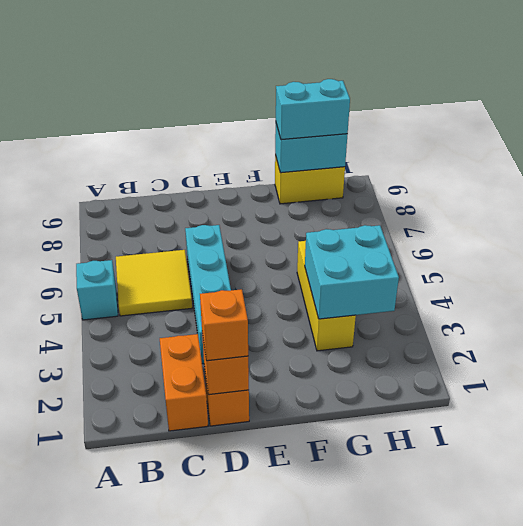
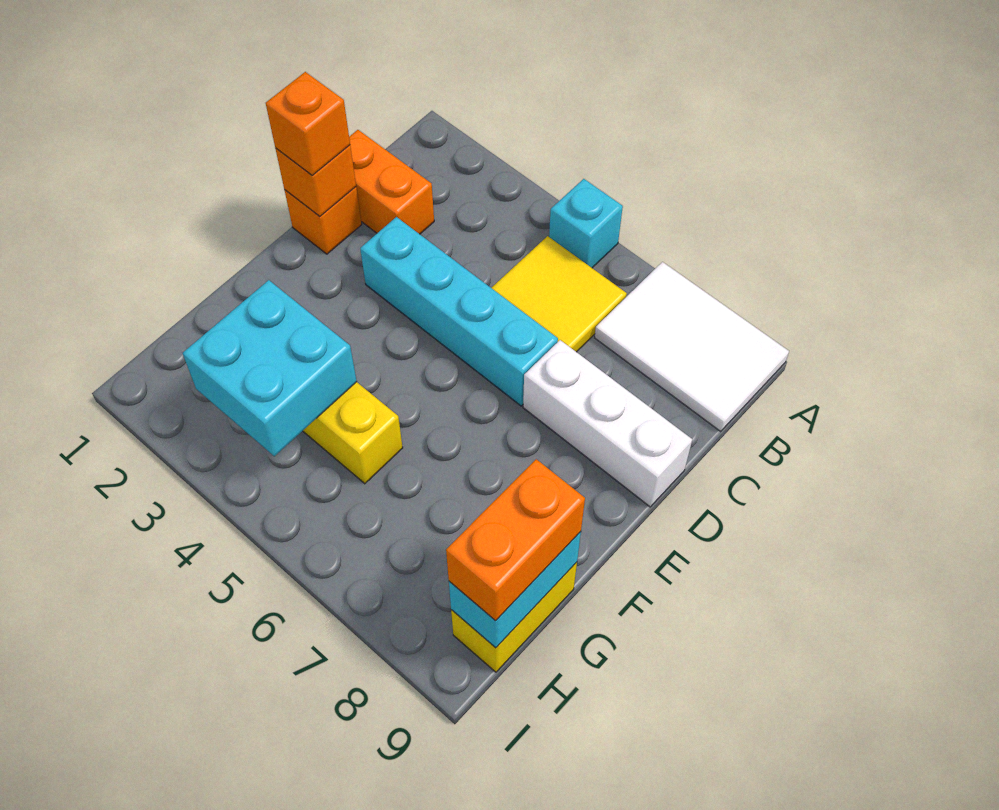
none -> white tile A7:B9 level 1
none -> white brick D7:D9 level 1
cyan brick G9:H9 level 3 -> orange brick G9:H9 level 3

